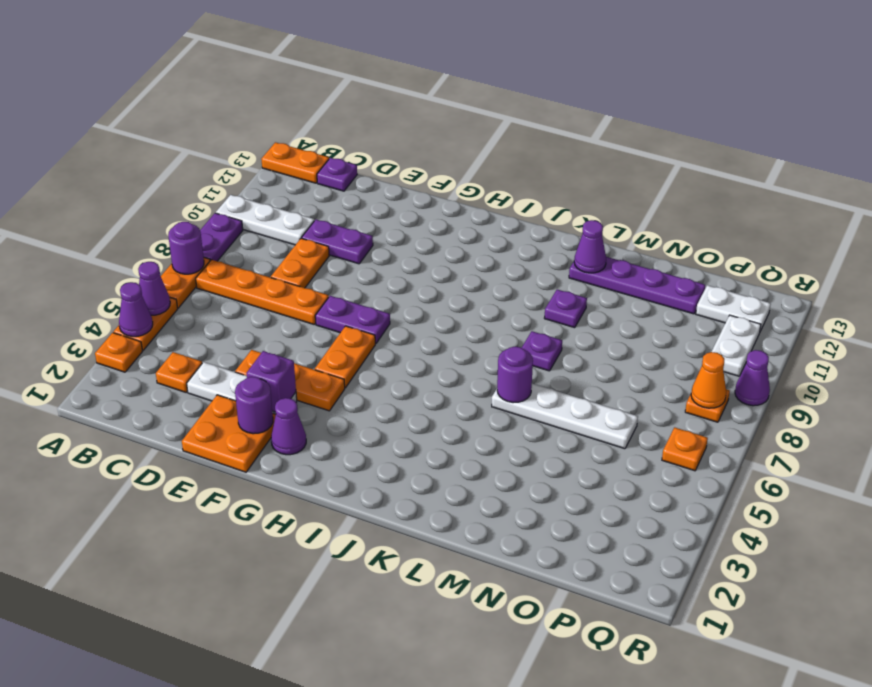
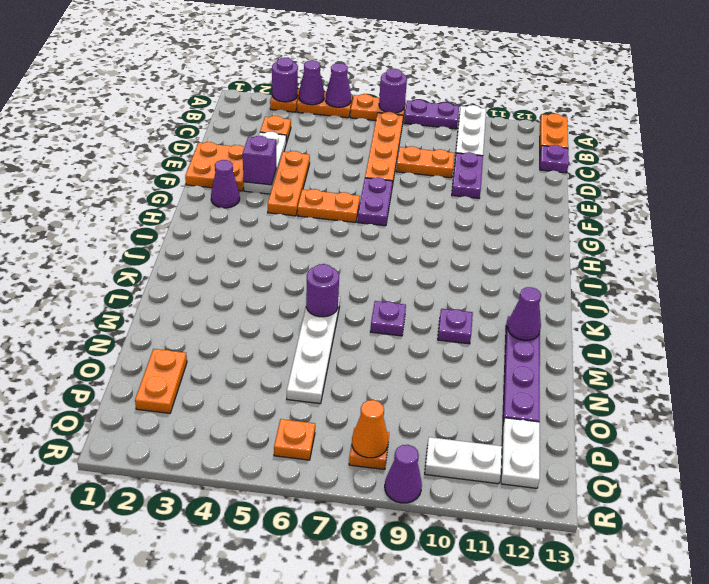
purple round brick F2 level 2 -> purple round brick A3 level 2
none -> orange plate O2:P2 level 1

